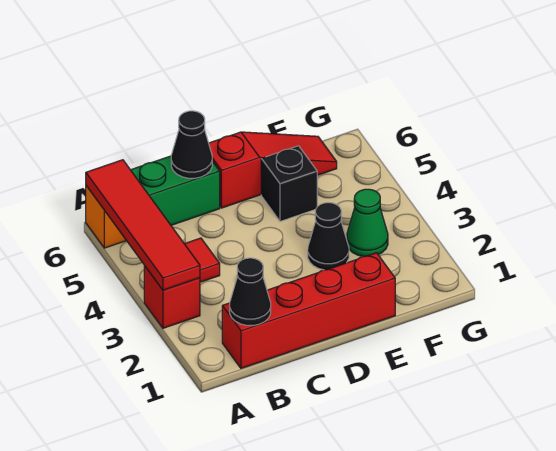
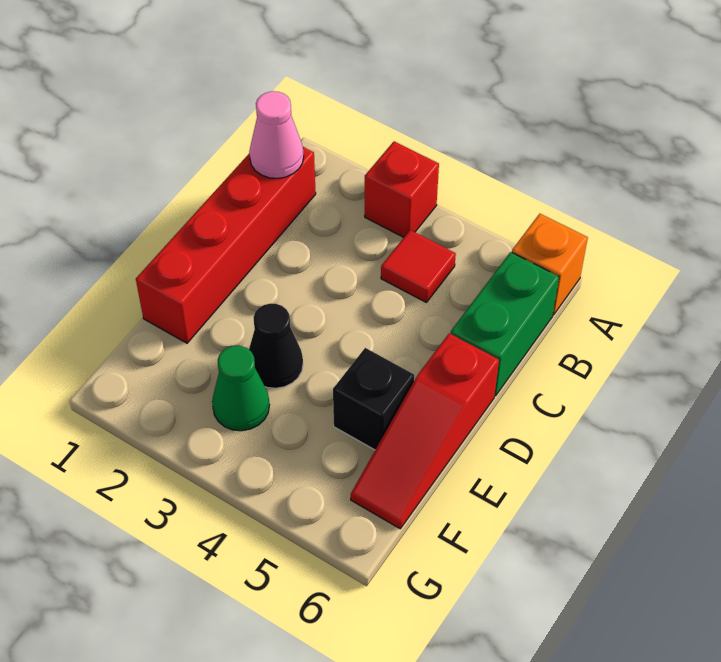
red tile A3:A6 level 2 -> none
black cone B1 level 2 -> pink cone B1 level 2
black cone C6 level 2 -> none

